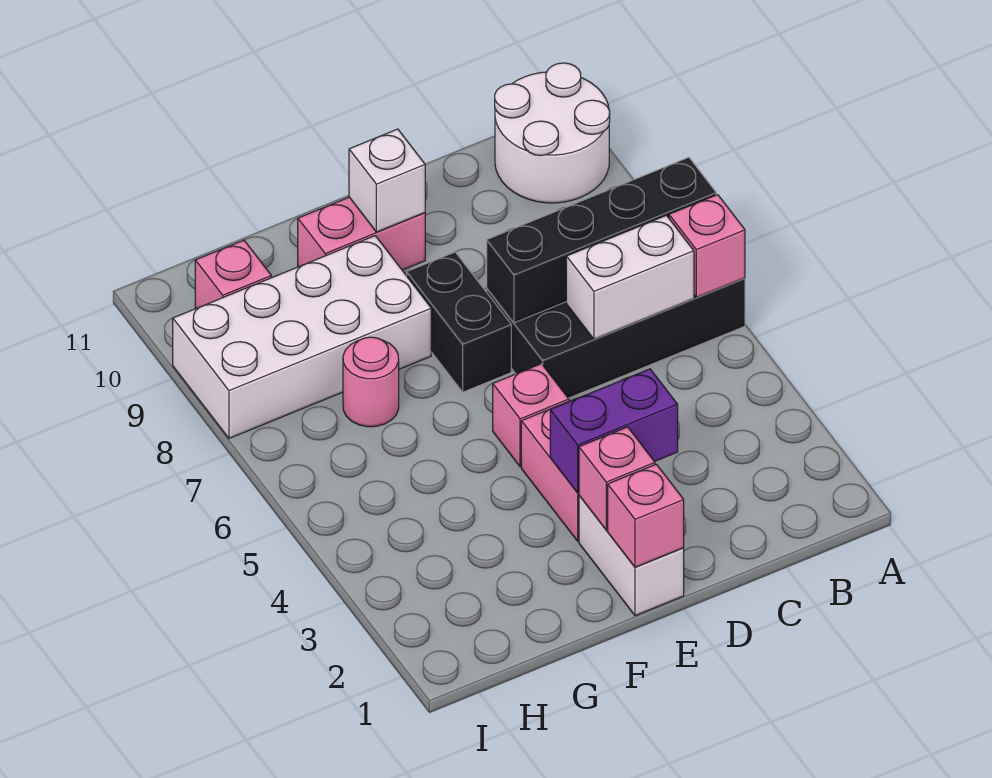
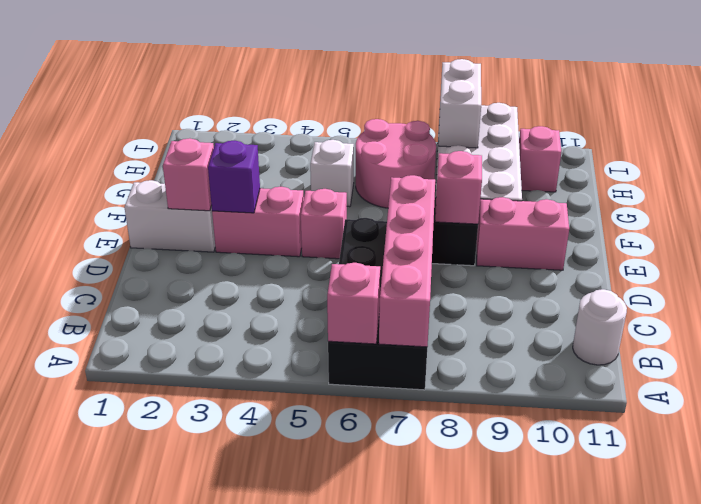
black brick A7:D7 level 2 -> pink brick A7:D7 level 2
white round brick A10:B11 level 1 -> white round brick B11 level 1
white brick B6:C6 level 2 -> white brick H8:I8 level 2
purple brick D3:E3 level 2 -> purple brick E3 level 2
pink brick E1 level 2 -> pink brick E8 level 2
pink brick E10:F10 level 1 -> pink brick E9:E10 level 1
white brick E10 level 2 -> white brick G5 level 1
pink round brick G7 level 1 -> pink round brick G6:H7 level 1

